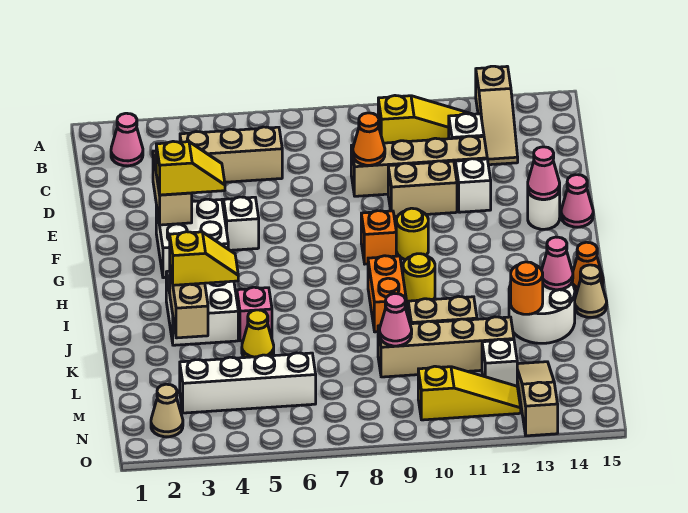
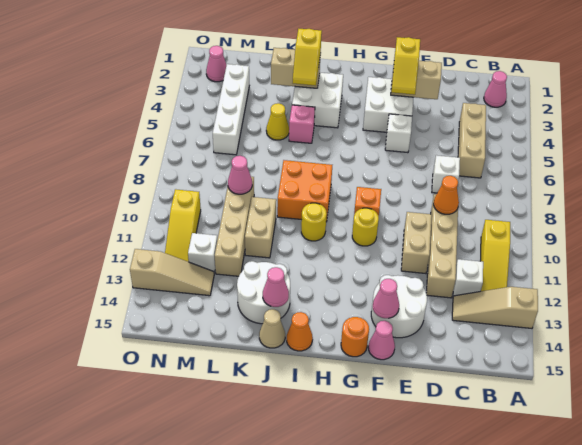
white brick E12 level 1 -> white brick D7 level 1
white round brick F14 level 1 -> white round brick E13:F14 level 1
orange brick I9:J9 level 1 -> orange brick I8:J9 level 1
orange round brick K13 level 2 -> orange round brick G15 level 1
tan cone N2 level 1 -> pink cone N2 level 1

